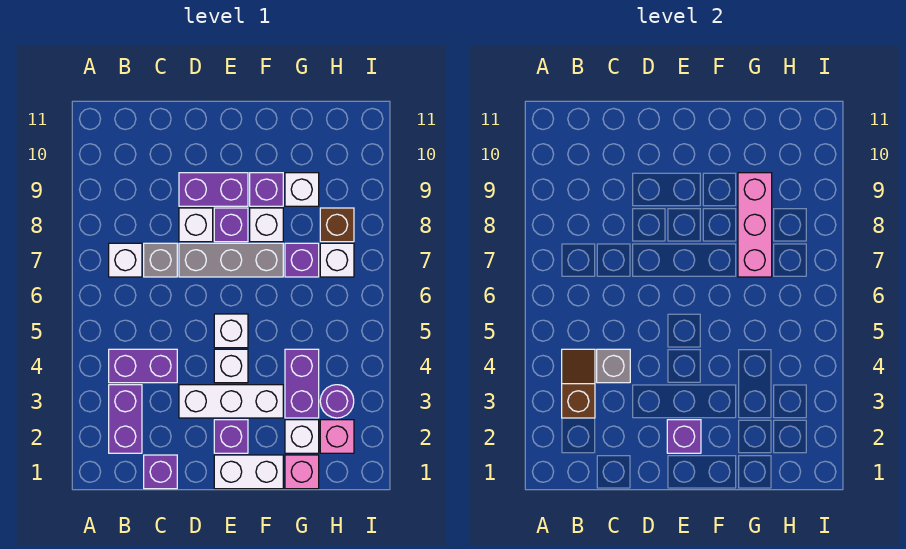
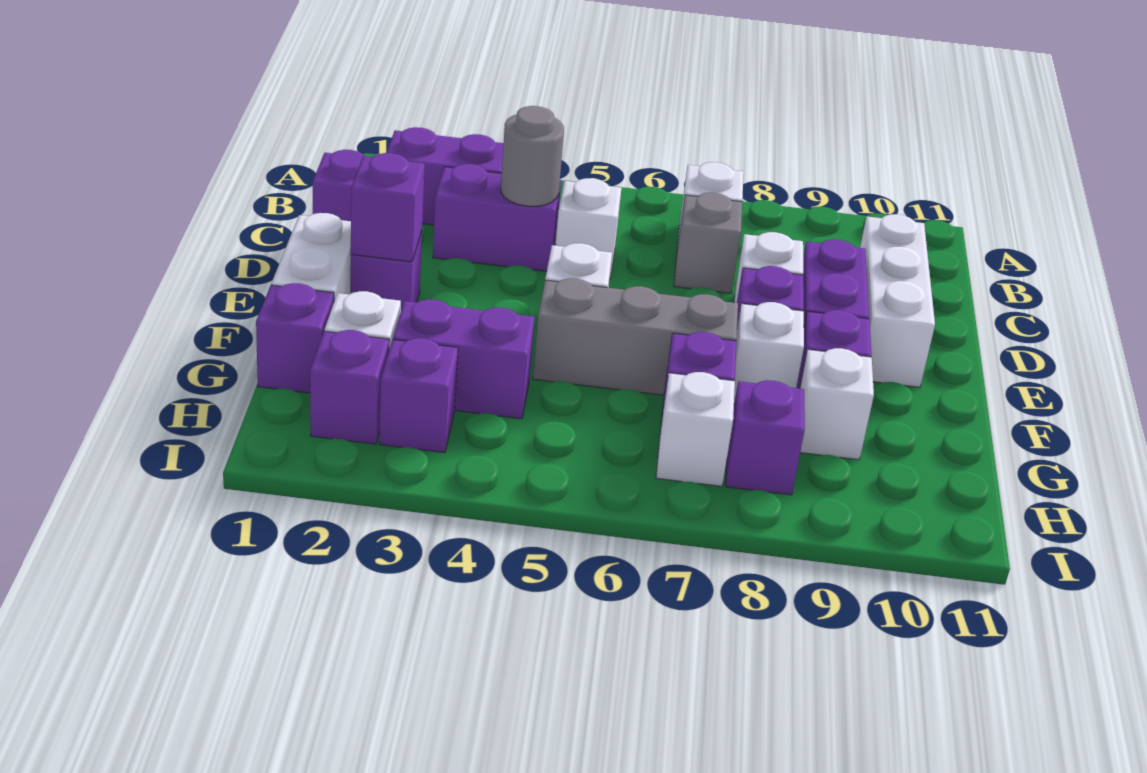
brown slope B3:B4 level 2 top 3 -> none
purple brick B4:C4 level 1 -> purple brick C3:C4 level 1
grey brick C4 level 2 -> grey round brick C4 level 2
white brick D3:F3 level 1 -> white brick C10:E10 level 1
grey brick D7:F7 level 1 -> grey brick F5:F7 level 1
white brick E4 level 1 -> white brick C5 level 1
pink brick G1 level 1 -> purple brick G1 level 1
pink brick G7:G9 level 2 -> none
pink brick H2 level 1 -> purple brick H2 level 1
purple round brick H3 level 1 -> purple brick H3 level 1
brown brick H8 level 1 -> purple brick H8 level 1

